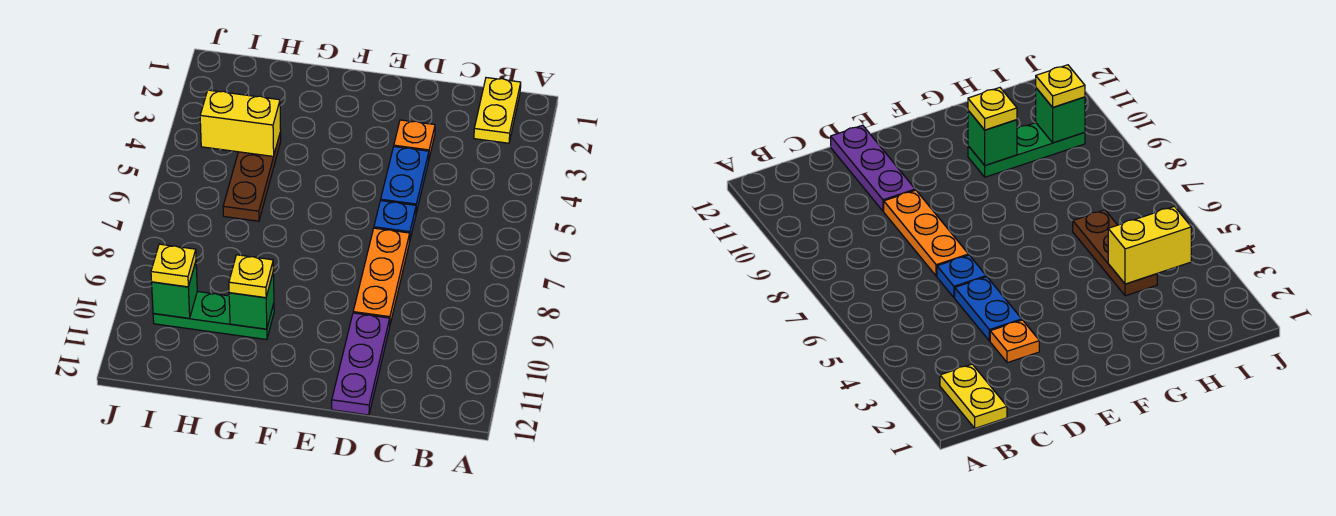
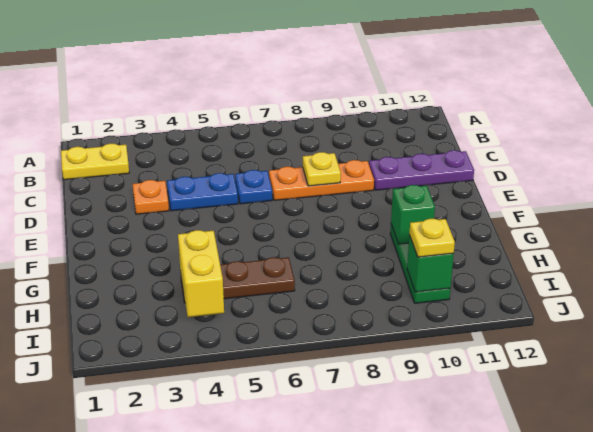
yellow plate G10 level 3 -> yellow plate D8 level 2

